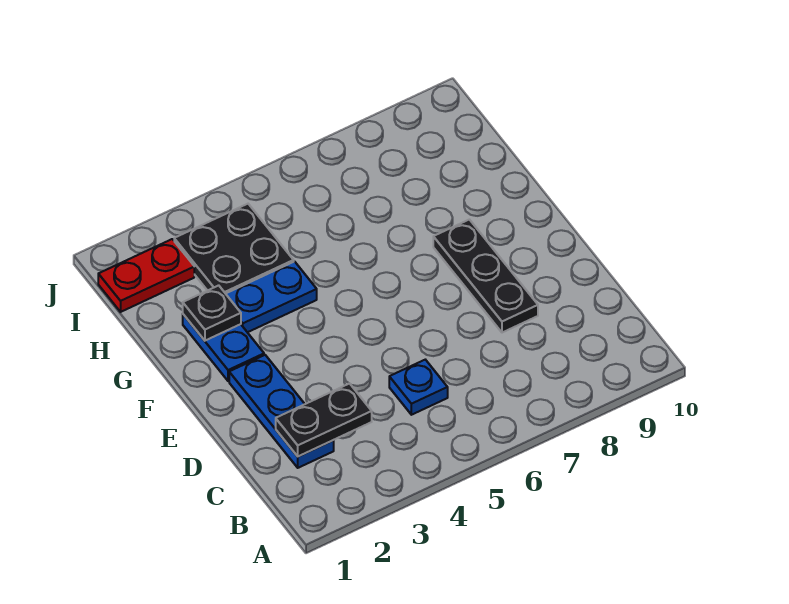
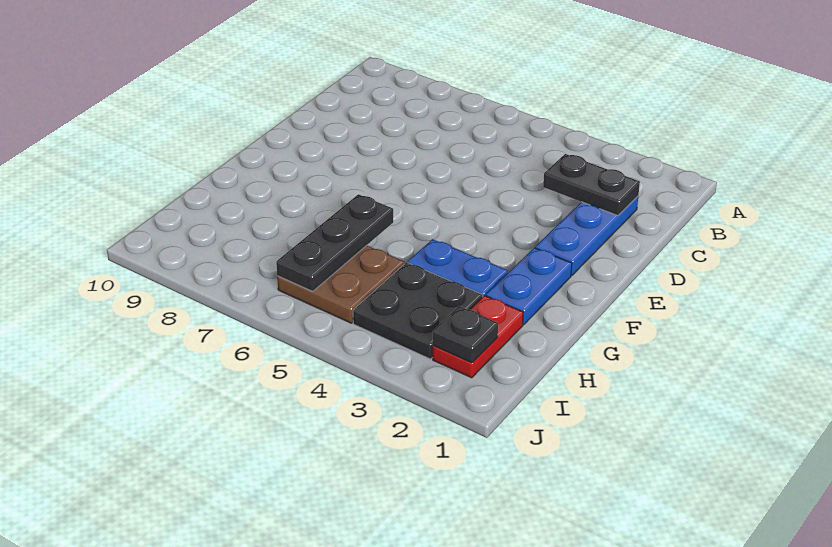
blue plate C5 level 1 -> none
black plate D8:F8 level 1 -> black plate G6:I6 level 2
black plate G2 level 2 -> black plate I2 level 2
none -> brown plate H5:I6 level 1
red plate I1:I2 level 1 -> red plate H2:I2 level 1

